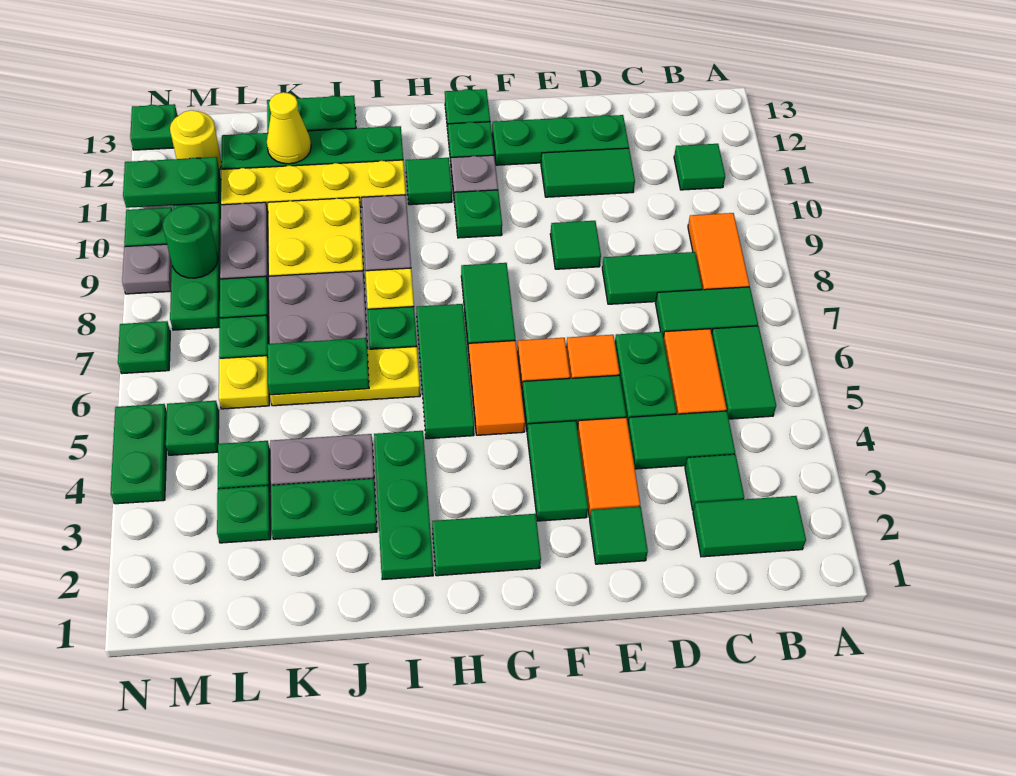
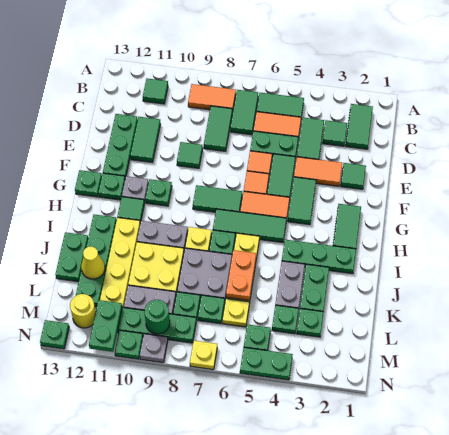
green tile F3:F4 level 1 -> green tile F4:G4 level 1
green plate J6:K6 level 2 -> orange plate J6:K6 level 2
green plate N7 level 1 -> yellow plate N7 level 1

